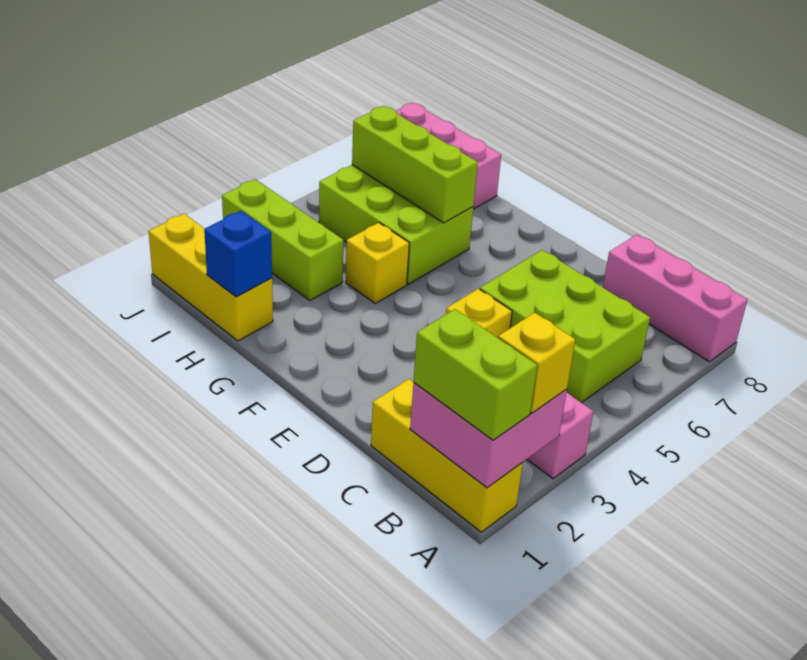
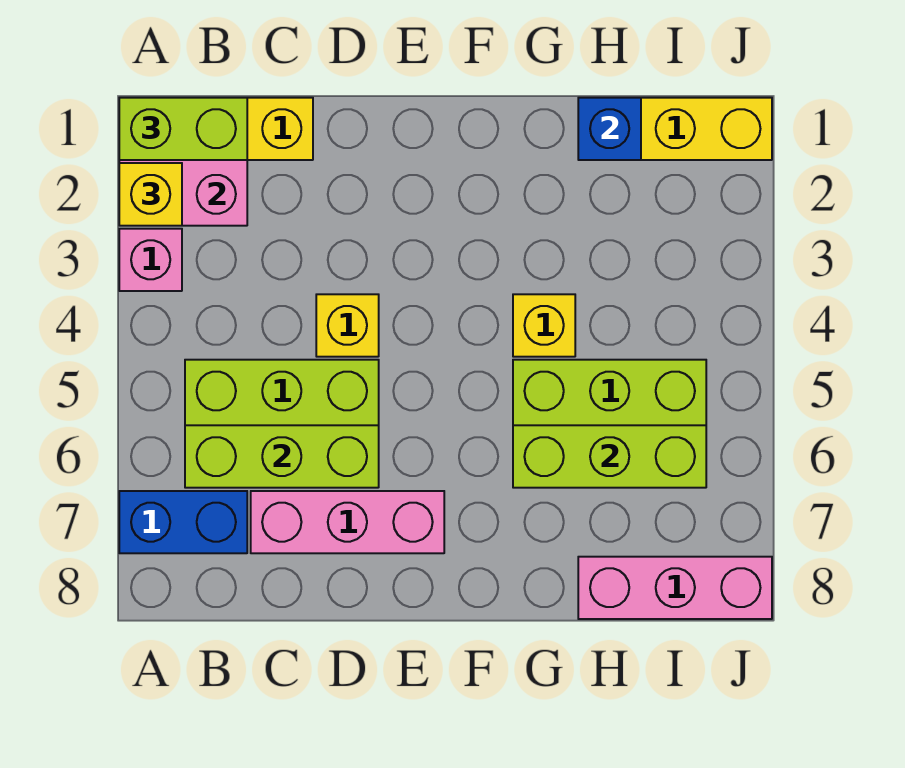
none -> blue brick A7:B7 level 1
pink brick A8:C8 level 1 -> pink brick C7:E7 level 1
lime brick H3:J3 level 1 -> lime brick B6:D6 level 2

